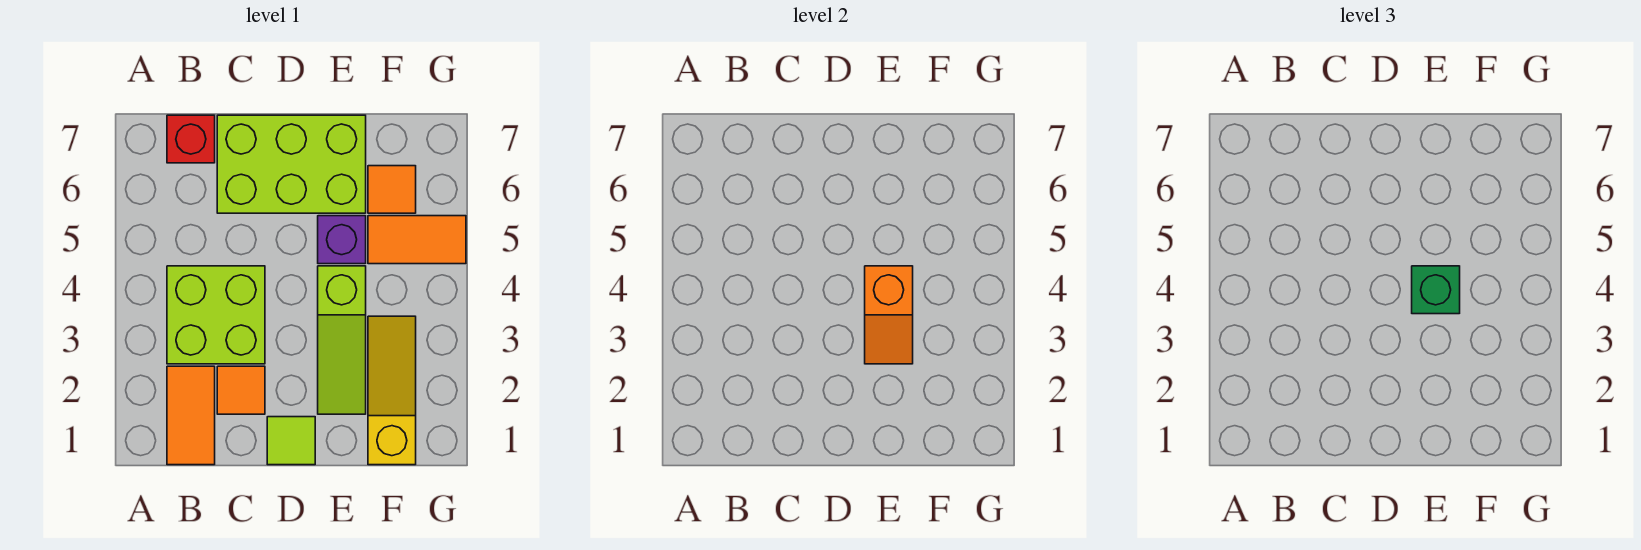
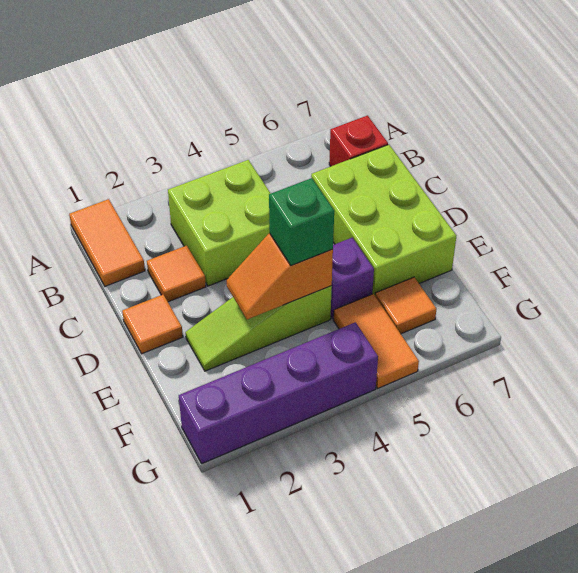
orange tile B1:B2 level 1 -> orange tile A1:B1 level 1
lime tile D1 level 1 -> orange tile D1 level 1
yellow slope F1:F3 level 1 top 1 -> none
none -> purple brick G1:G4 level 1

